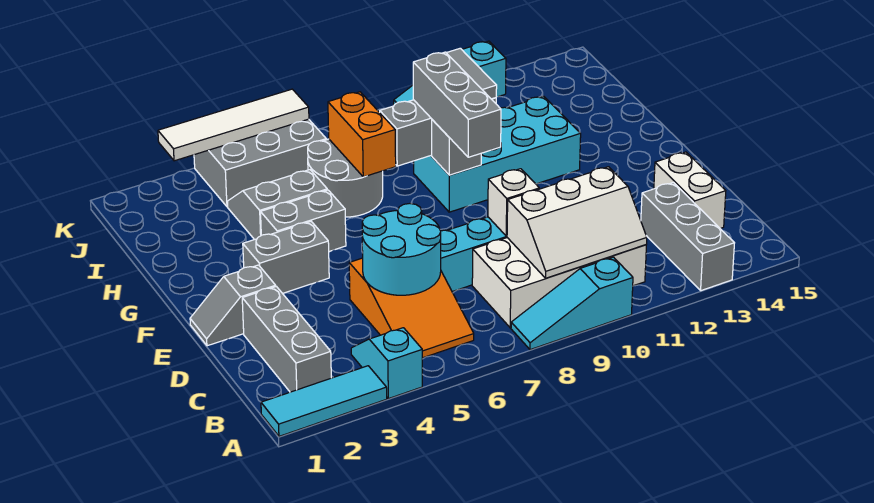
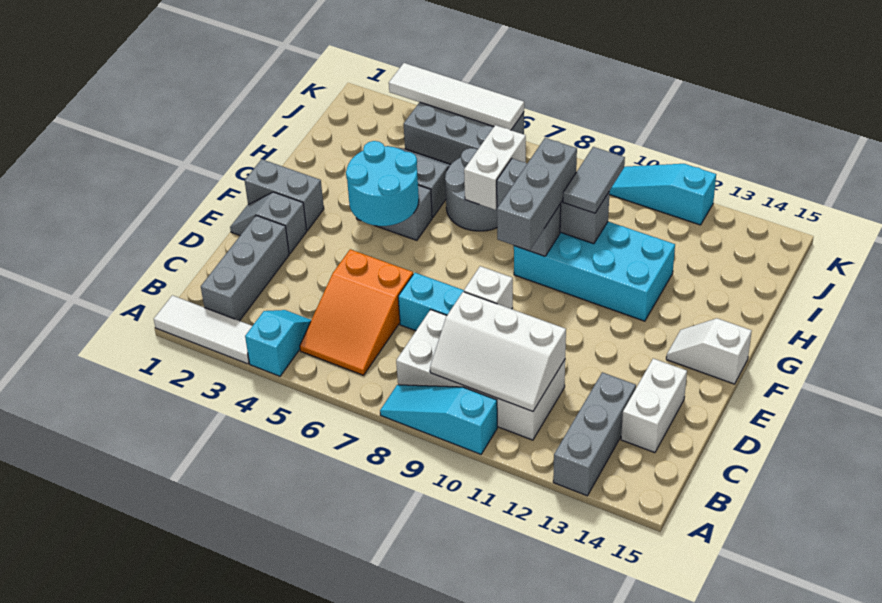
cyan tile A1:A3 level 1 -> white tile A1:A3 level 1
cyan round brick C5:D6 level 2 -> cyan round brick F4:G5 level 2
grey brick F3:F4 level 1 -> grey brick F1:F2 level 1
none -> white slope F14:F15 level 1 top 15
orange brick H7:I7 level 2 -> white brick H7:I7 level 2

